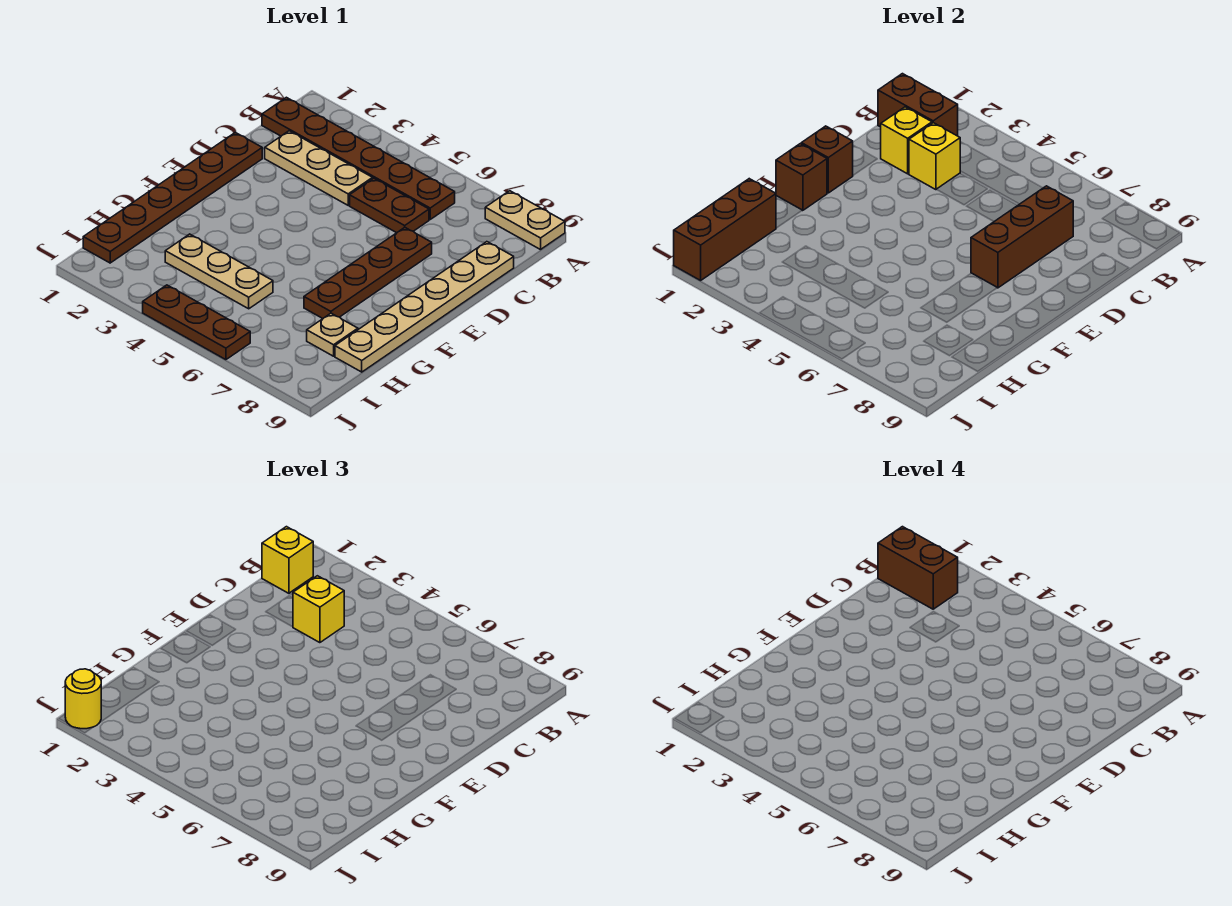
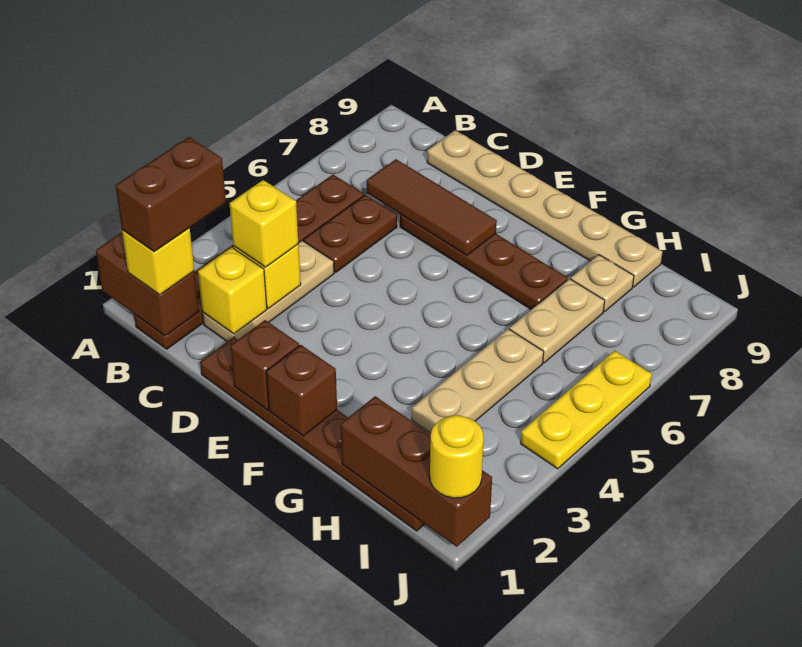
tan plate A8:A9 level 1 -> tan plate H6:H7 level 1
brown brick B1:B2 level 2 -> brown brick A1:B1 level 2
brown brick C7:E7 level 2 -> brown tile C7:E7 level 2
brown plate J4:J6 level 1 -> yellow plate J4:J6 level 1

